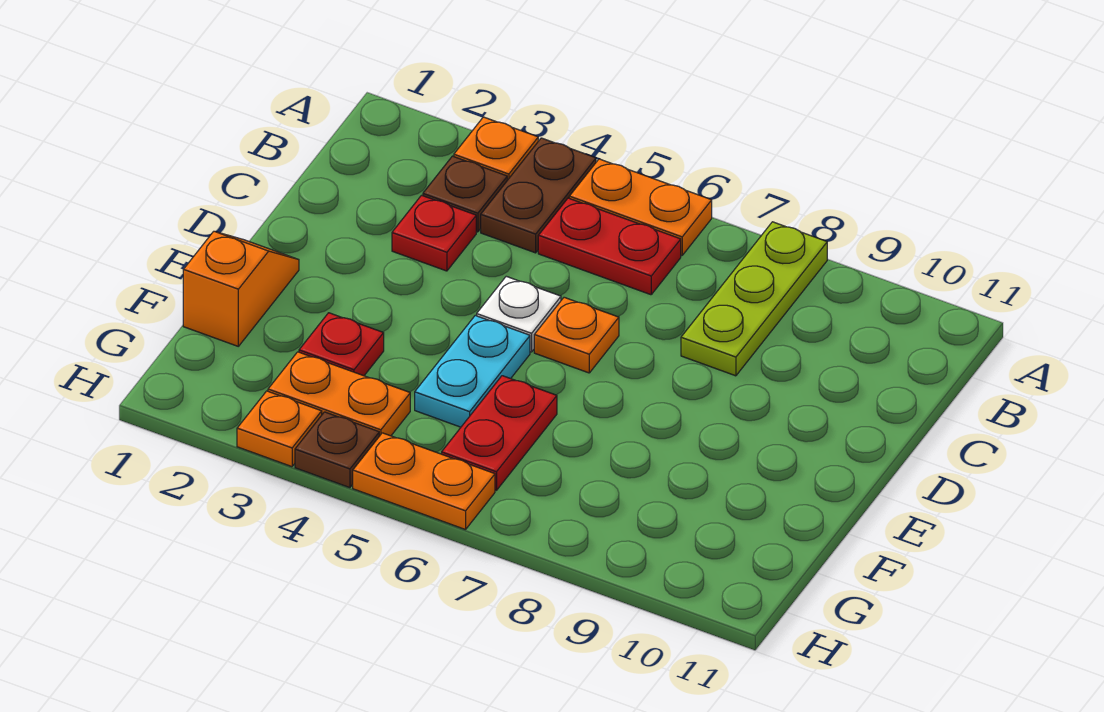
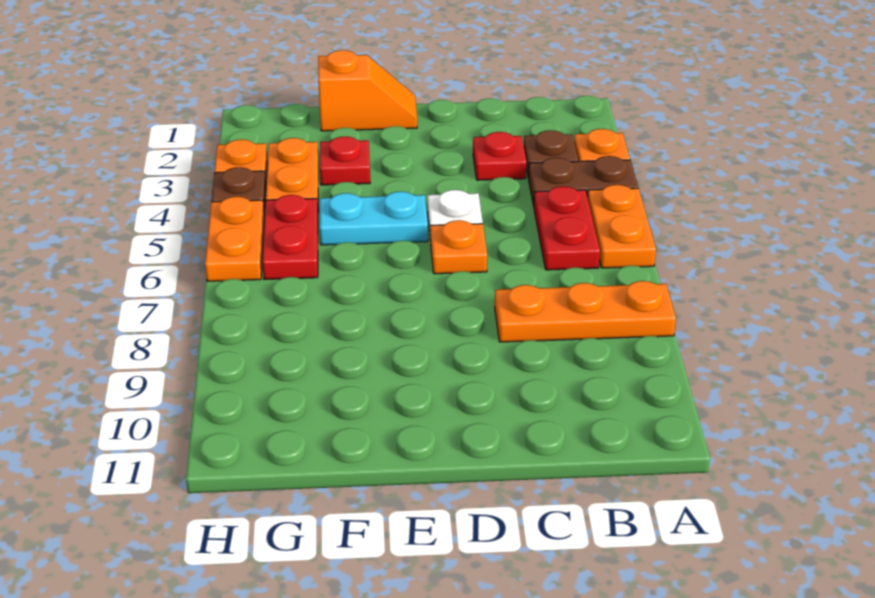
lime plate A8:C8 level 1 -> orange plate A8:C8 level 1
red plate F6:G6 level 1 -> red plate G5:G6 level 1

